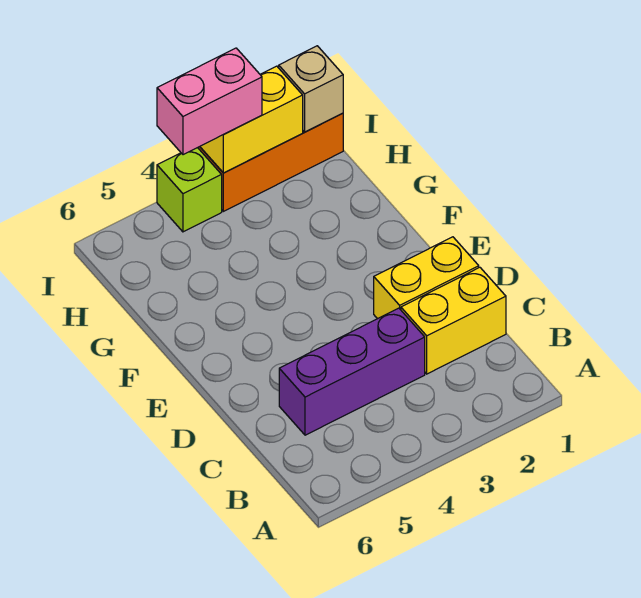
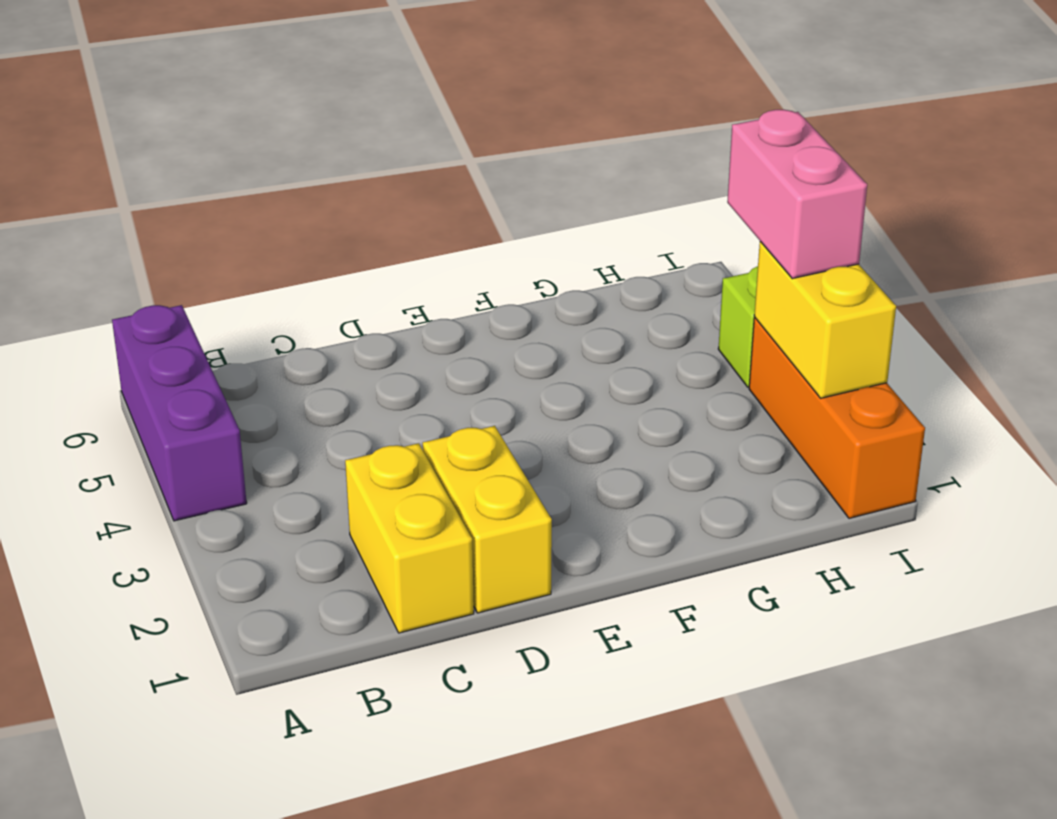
purple brick C3:C5 level 1 -> purple brick A4:A6 level 1
tan brick I1 level 2 -> none

